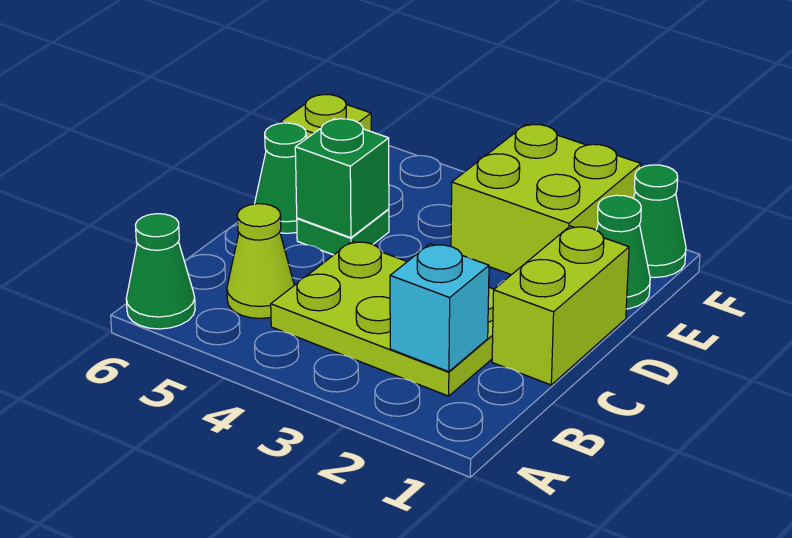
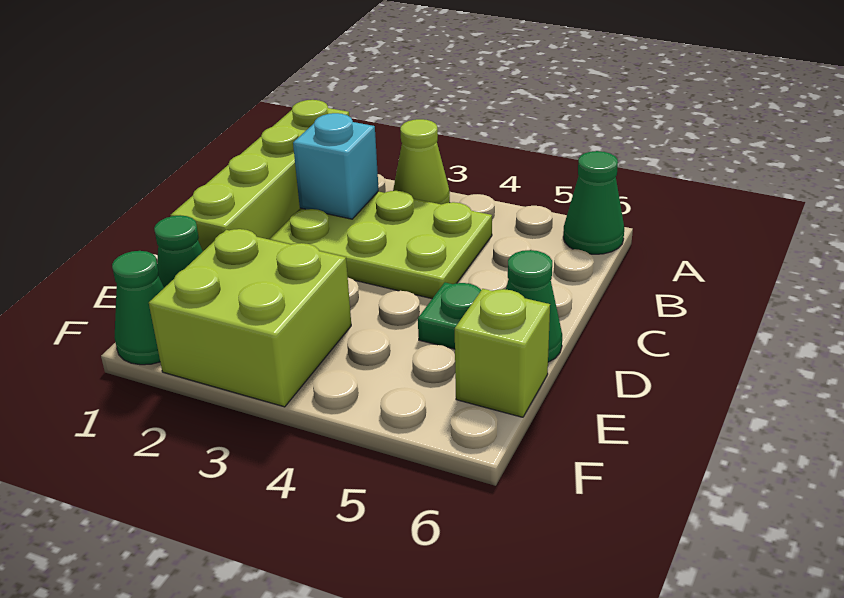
lime cone B5 level 1 -> lime cone A3 level 1
lime brick C1:D1 level 1 -> lime brick A1:D1 level 1
green brick D5 level 2 -> none

